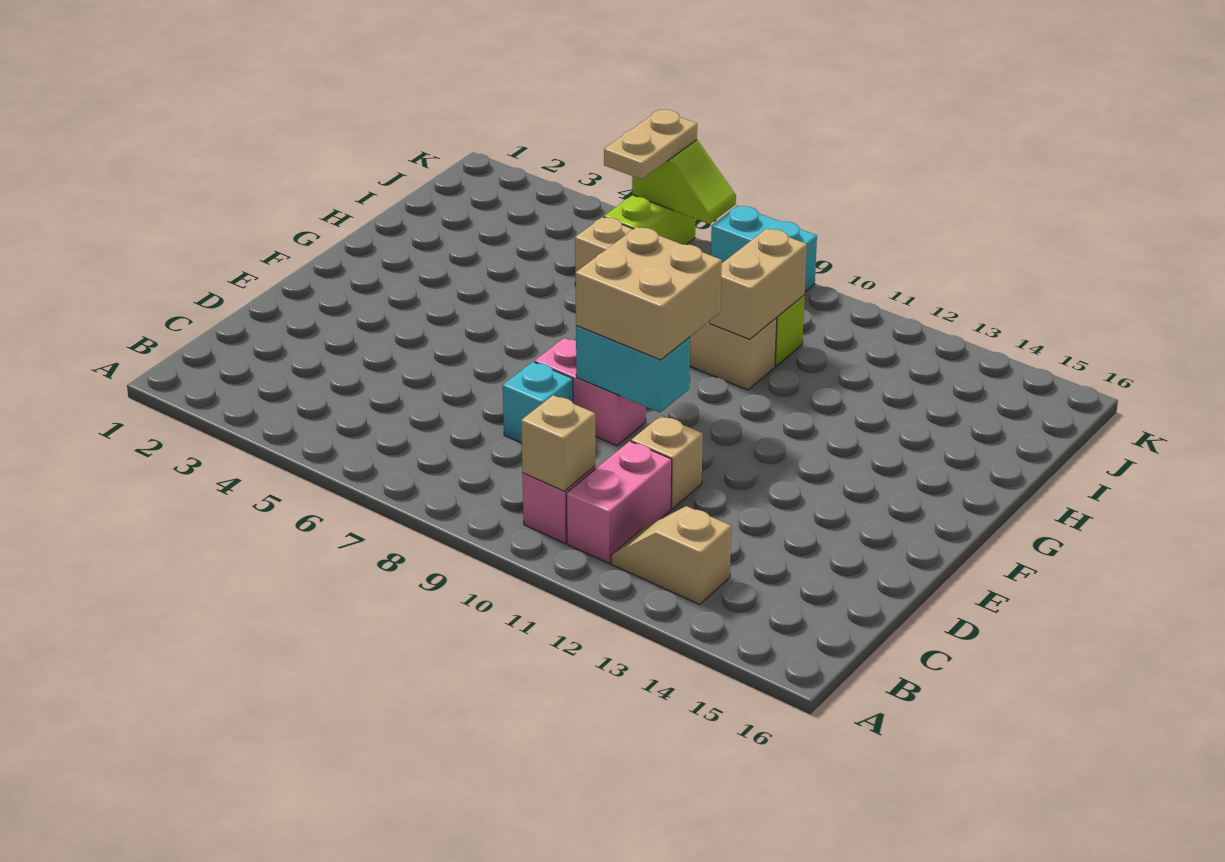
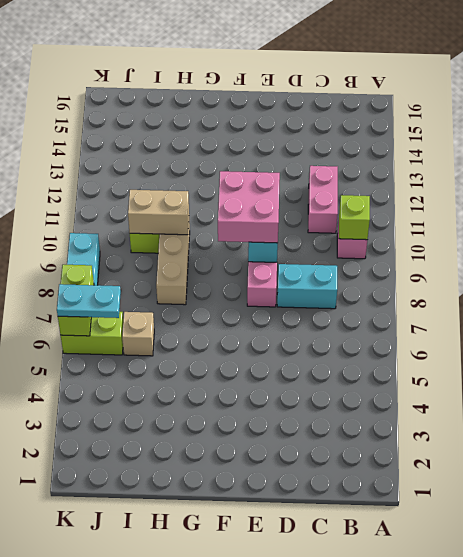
tan brick B10 level 2 -> lime brick B10 level 2
pink brick B11:C11 level 1 -> pink brick C11:C12 level 1
tan slope B12:B13 level 1 top 13 -> none
cyan brick D8 level 1 -> cyan brick C8:D8 level 1
tan brick D11 level 1 -> none
tan brick E9:F10 level 3 -> pink brick E9:F10 level 3
tan plate J6:K6 level 3 -> cyan plate J6:K6 level 3
lime slope K6:K7 level 2 top 6 -> lime brick K6:K7 level 2

